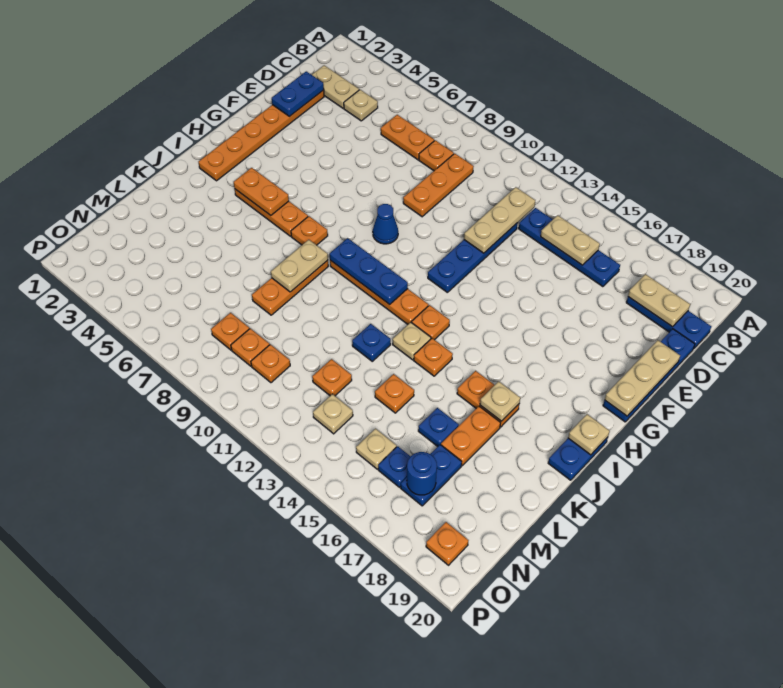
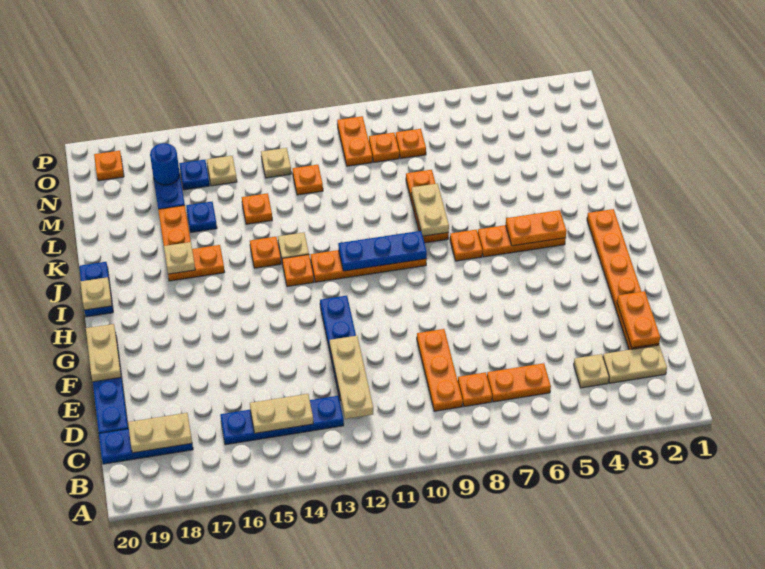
blue plate D2:E2 level 2 -> orange plate D2:E2 level 2
tan plate E20:G20 level 2 -> tan plate F20:G20 level 2
blue cone G9 level 1 -> none
blue plate K12 level 1 -> none
orange plate N10 level 1 -> orange plate N10:O10 level 1

